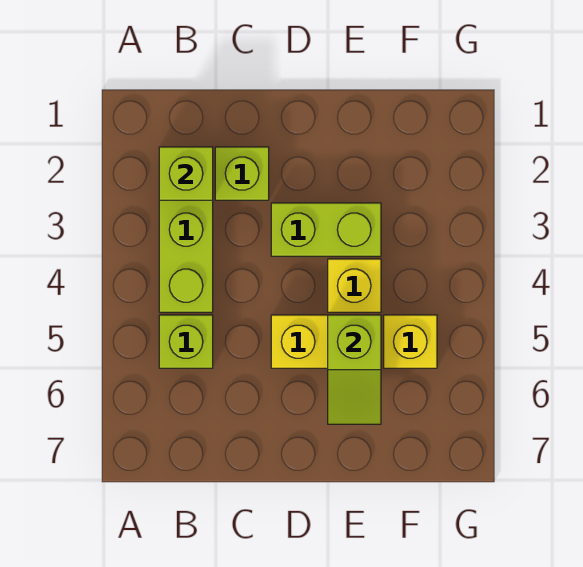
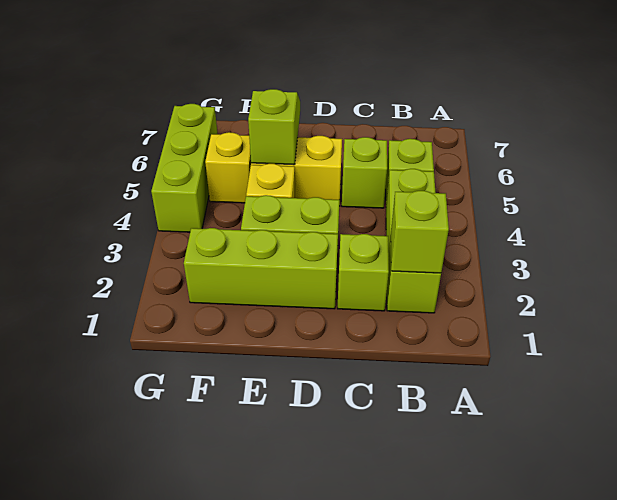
none -> lime brick C5 level 1
none -> lime brick D2:F2 level 1
none -> lime brick G4:G6 level 1

